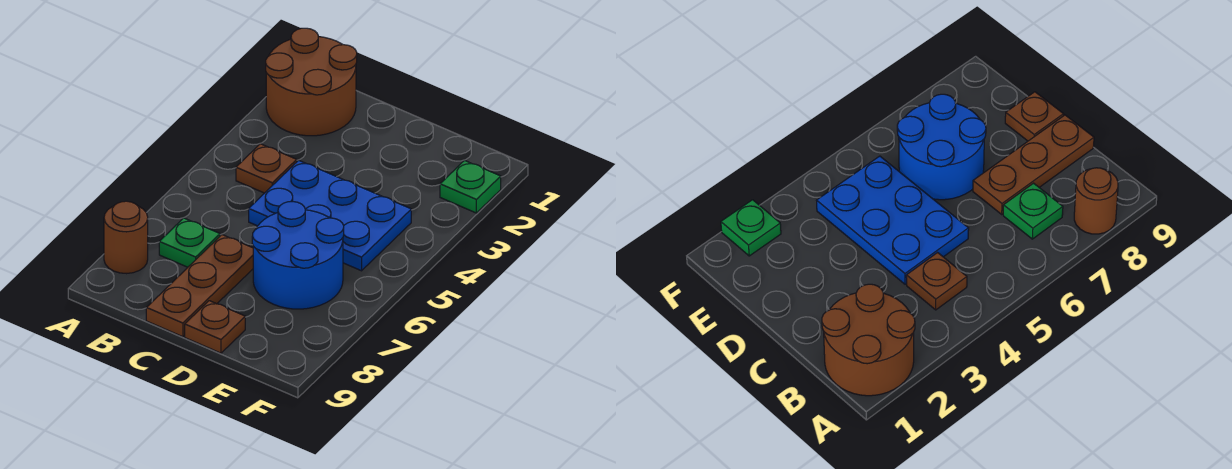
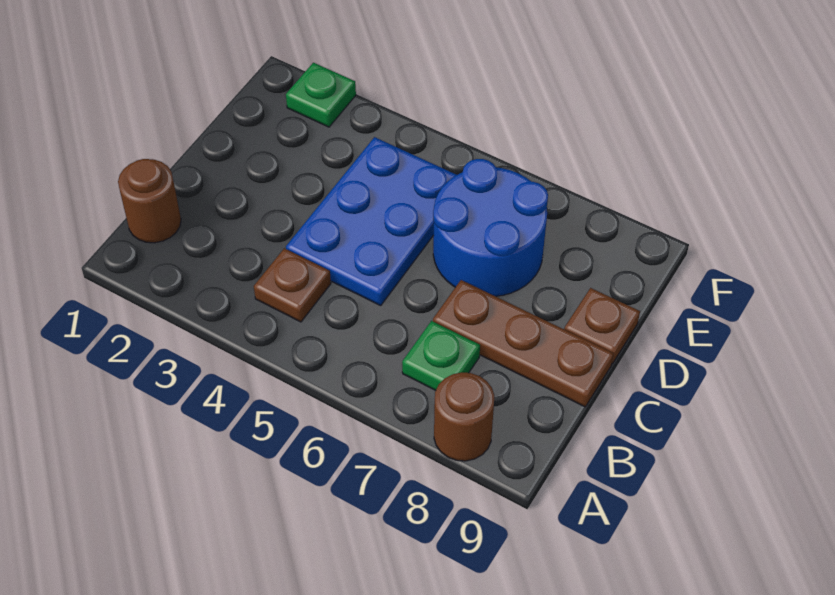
brown round brick A1:B2 level 1 -> brown round brick B1 level 1

